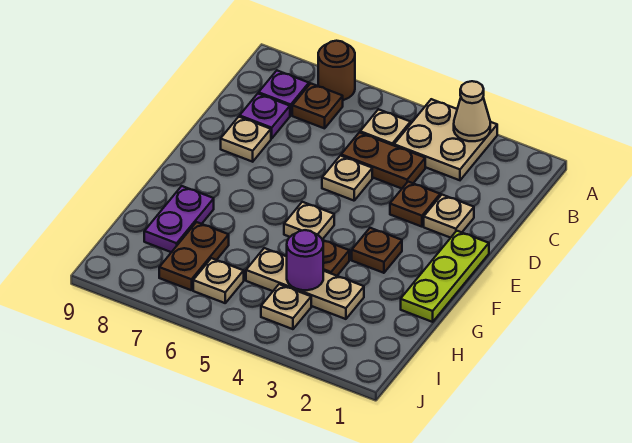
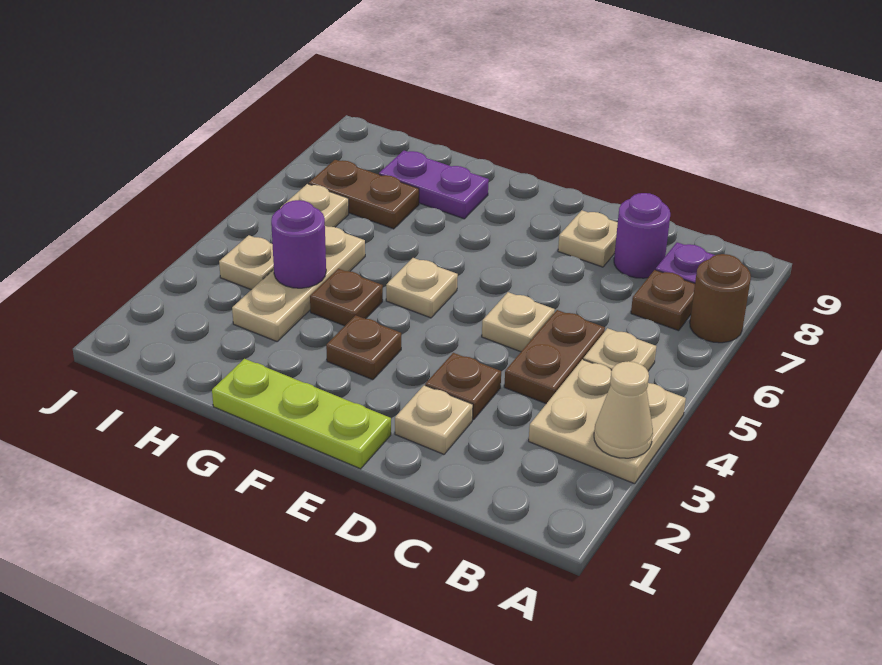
purple plate C8 level 1 -> purple round brick C8 level 1

